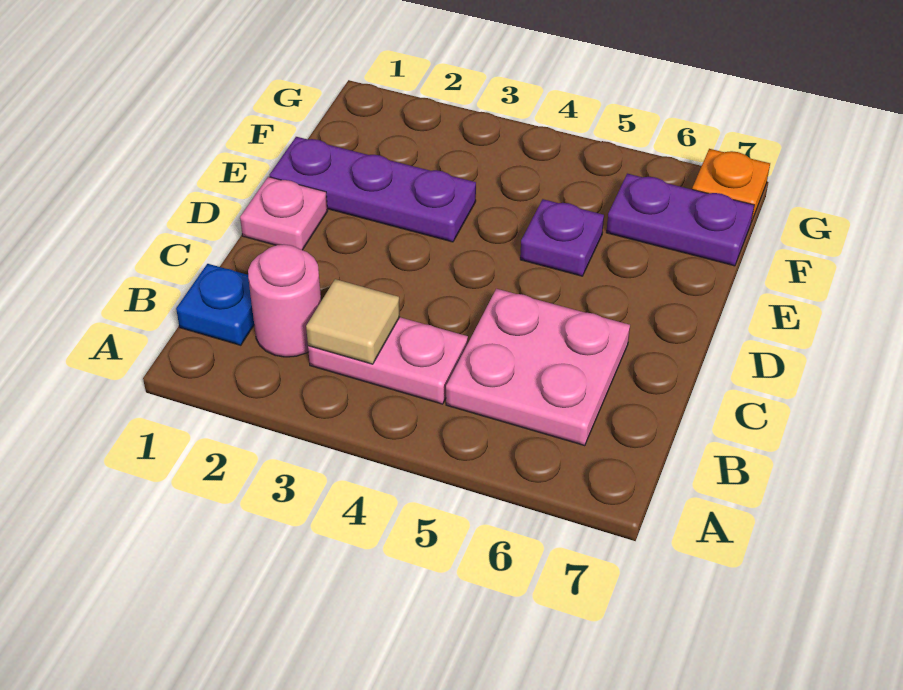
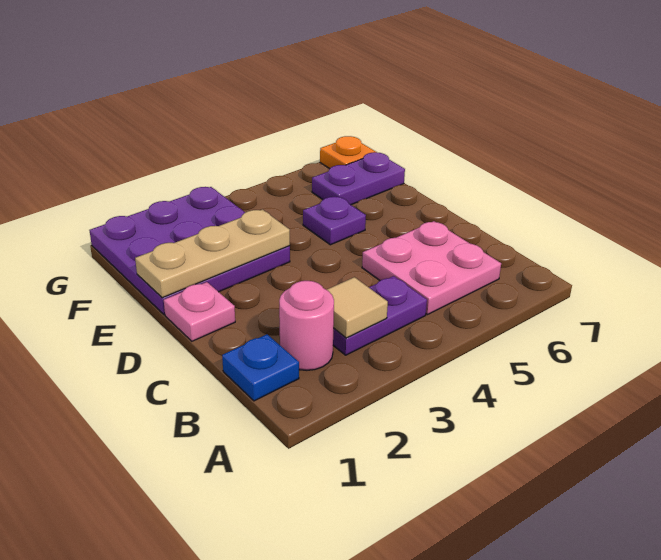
pink plate B3:B4 level 1 -> purple plate B3:B4 level 1
purple plate E1:E3 level 1 -> purple plate E1:G3 level 1
none -> tan plate E1:E3 level 2

